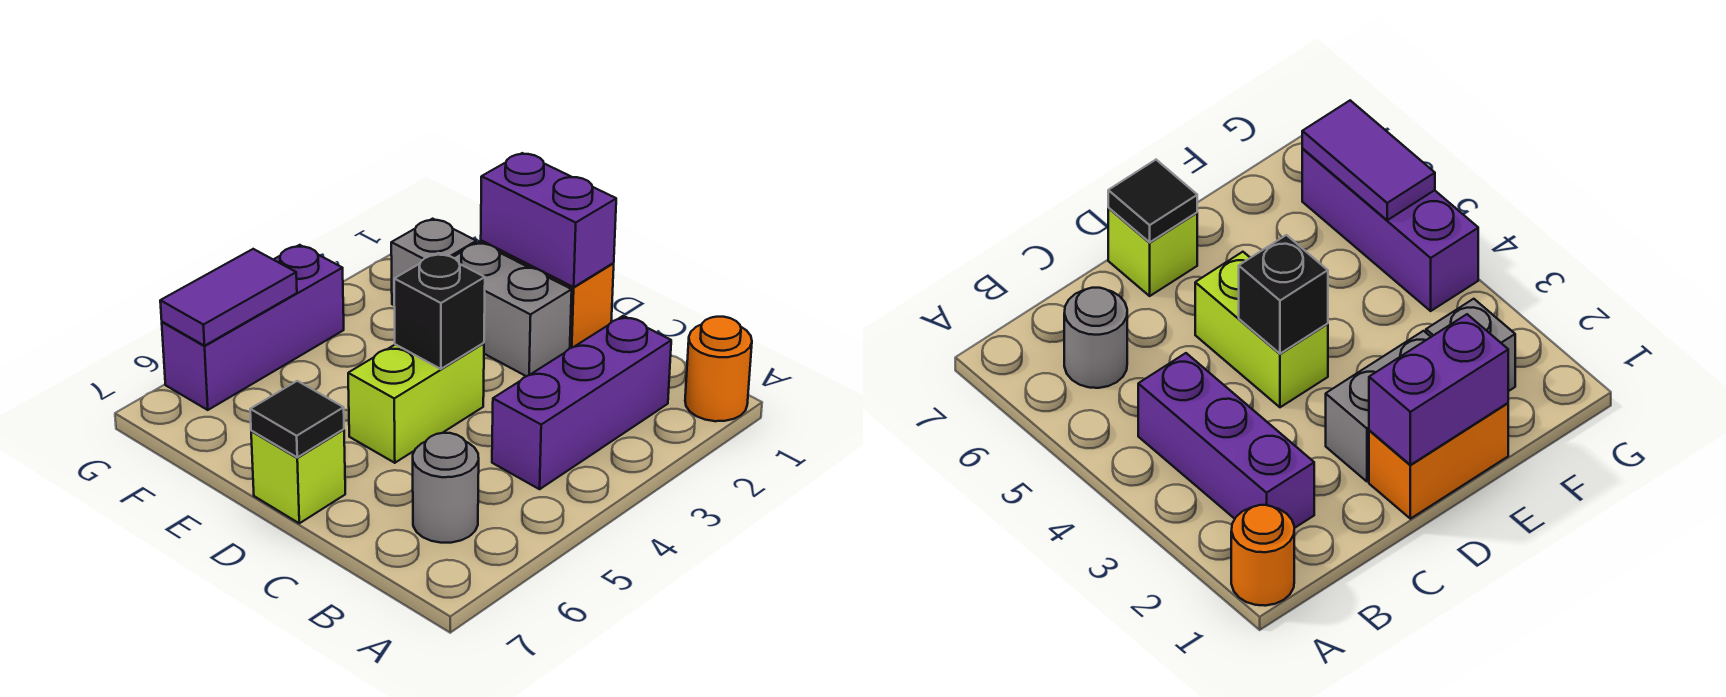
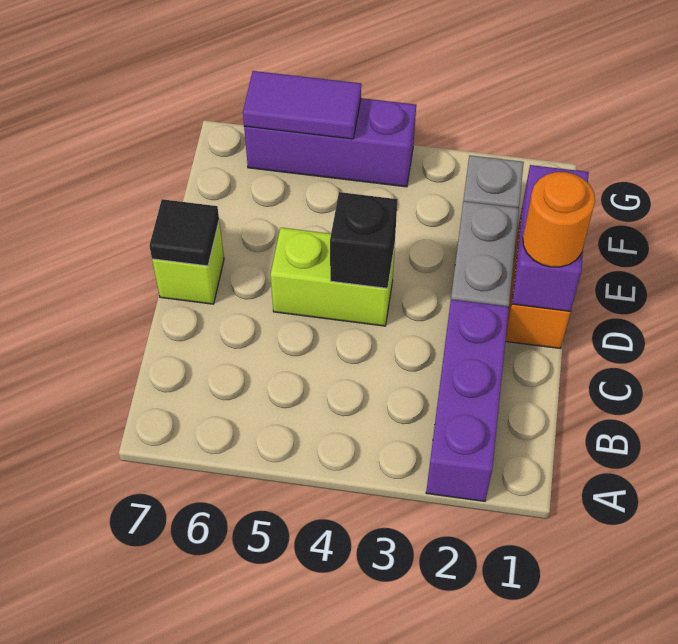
orange round brick A1 level 1 -> orange round brick D1 level 3
purple brick B2:B4 level 1 -> purple brick A2:C2 level 1
grey round brick B6 level 1 -> none

